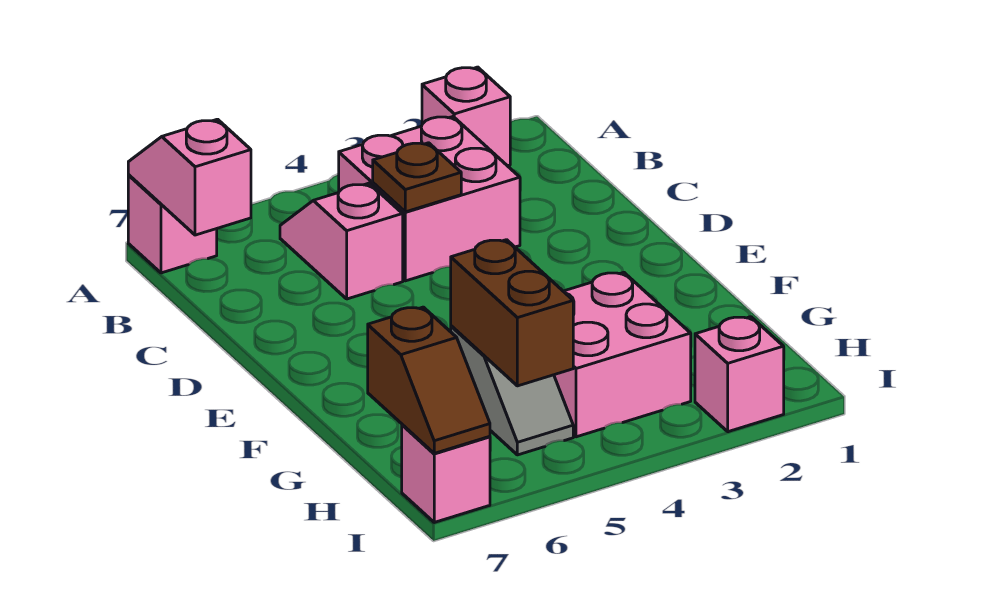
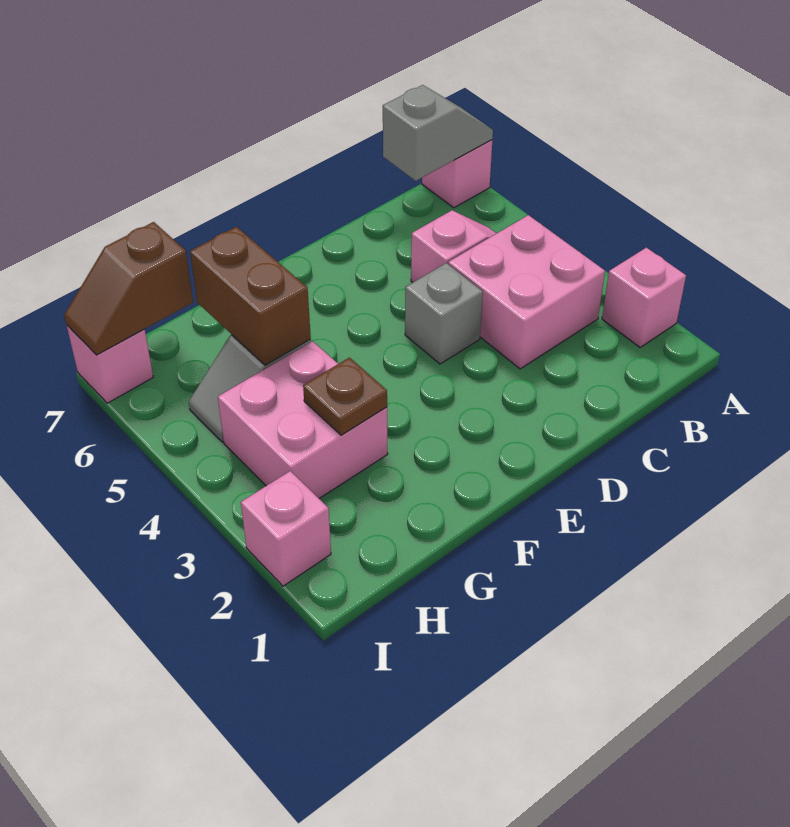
pink slope A7:B7 level 2 top B -> grey slope A7:B7 level 2 top B
brown plate C4 level 2 -> brown plate G3 level 2
none -> grey brick D4 level 1
brown brick G5:H5 level 2 -> brown brick G5:G6 level 2

